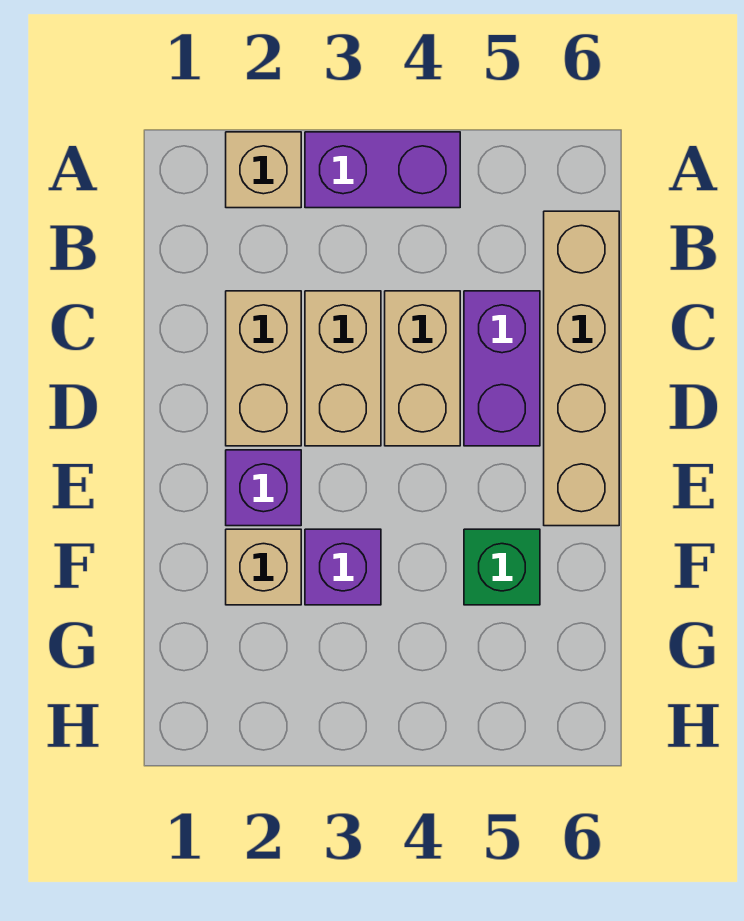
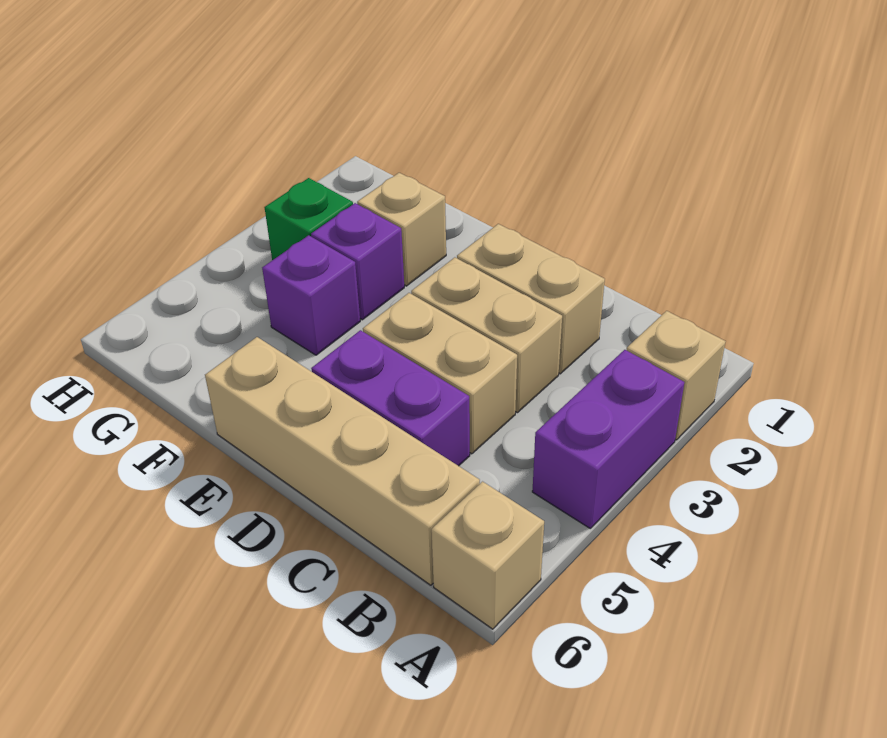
none -> tan brick A6 level 1
purple brick E2 level 1 -> purple brick F4 level 1
green brick F5 level 1 -> green brick G3 level 1

